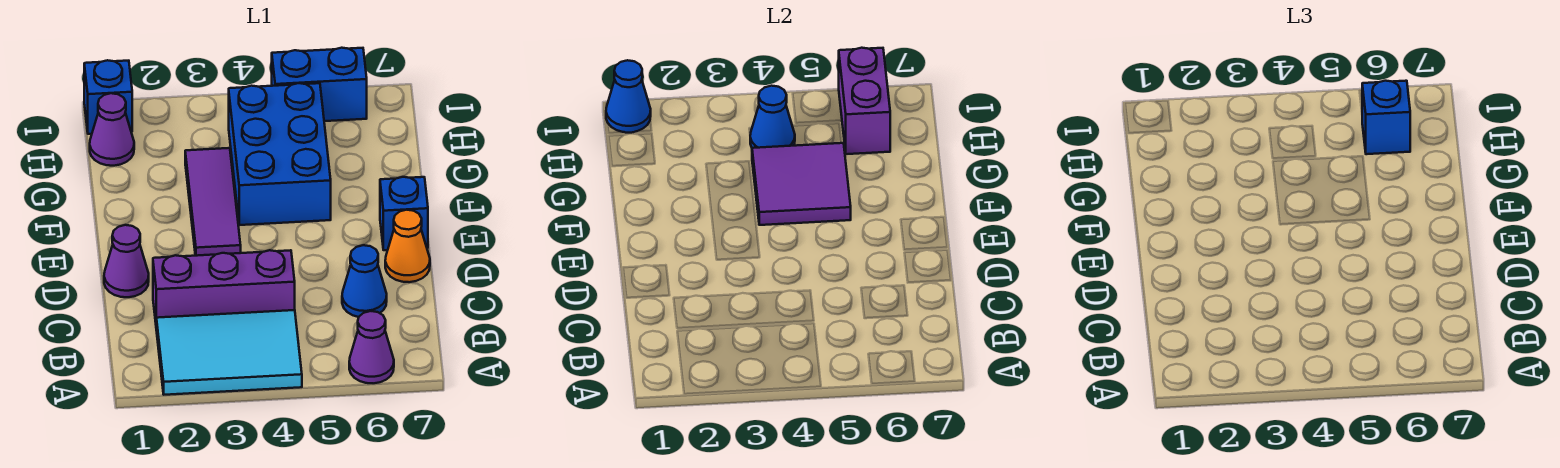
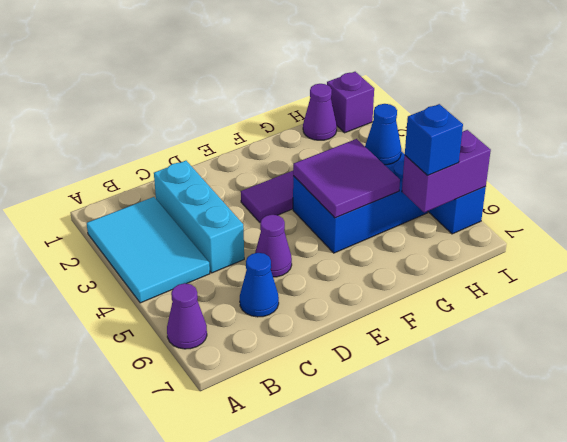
purple brick C2:C4 level 1 -> cyan brick C2:C4 level 1
purple cone D1 level 1 -> purple cone D5 level 1
orange cone D7 level 1 -> none
blue brick E7 level 1 -> none
blue brick I1 level 1 -> purple brick I1 level 1
blue cone I1 level 2 -> none

